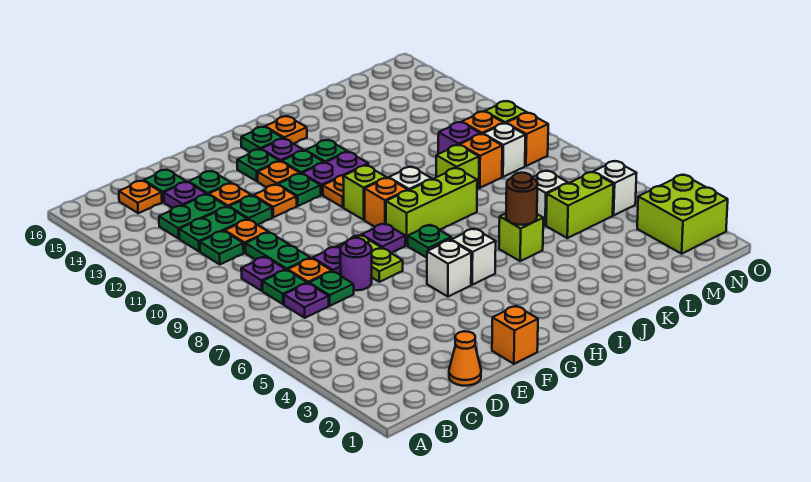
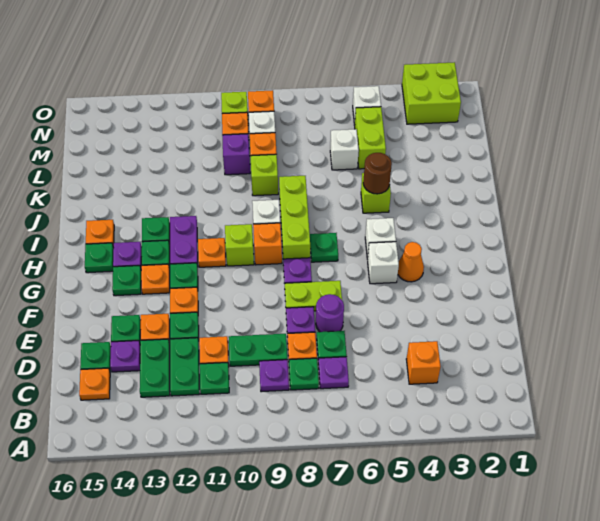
orange cone D1 level 1 -> orange cone G4 level 1
orange brick F1 level 1 -> orange brick C4 level 1

